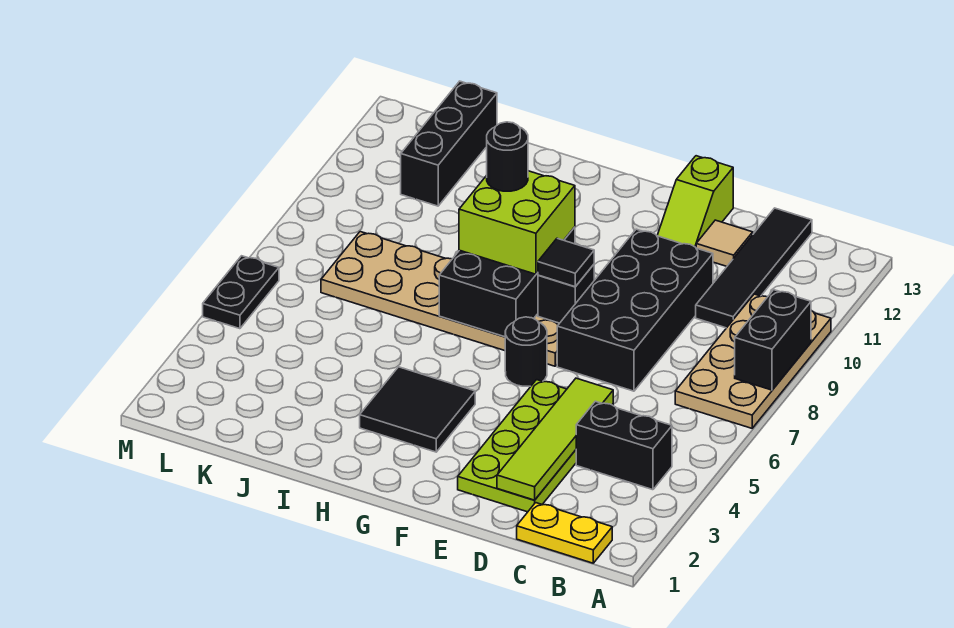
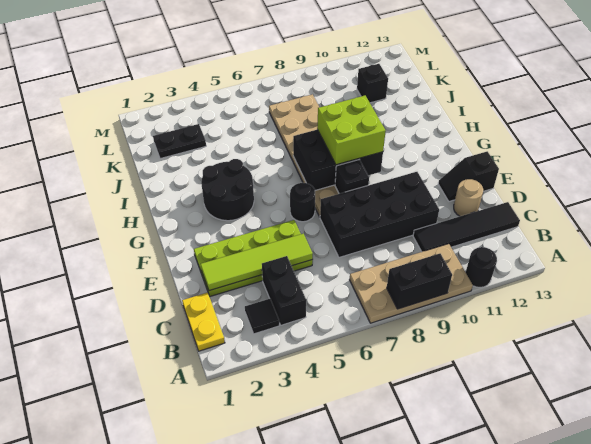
tan tile D12 level 1 -> tan round brick D12 level 1
lime slope E12:E13 level 1 top 13 -> black slope E12:E13 level 1 top 13
black tile F8 level 3 -> black tile B3 level 1
black tile G3:H4 level 1 -> black round brick G3:H4 level 1
black round brick H9 level 4 -> black round brick A11 level 1
black brick K11:K13 level 1 -> black brick K11 level 1
black plate M5:M6 level 1 -> black plate K2:K3 level 1

